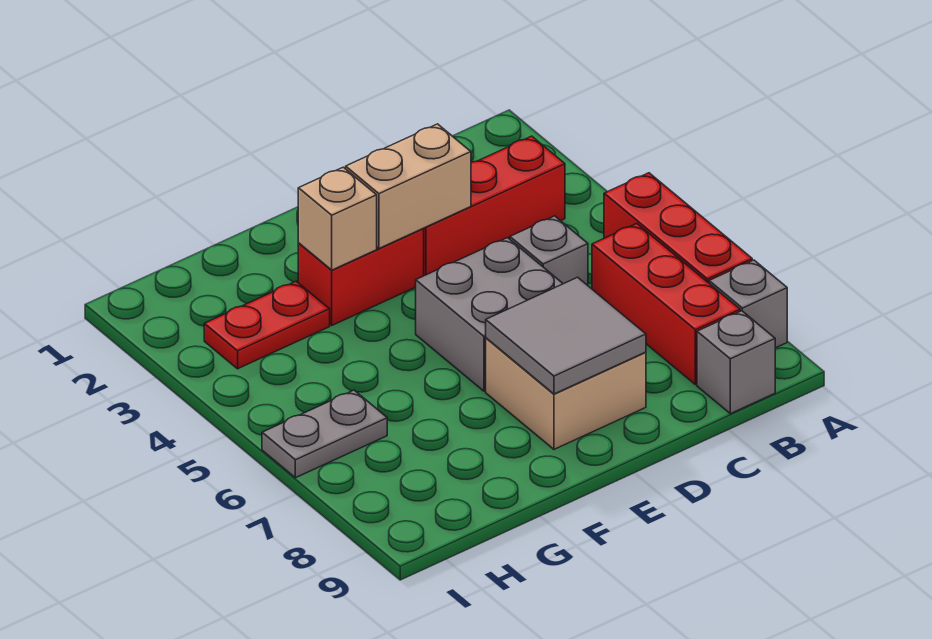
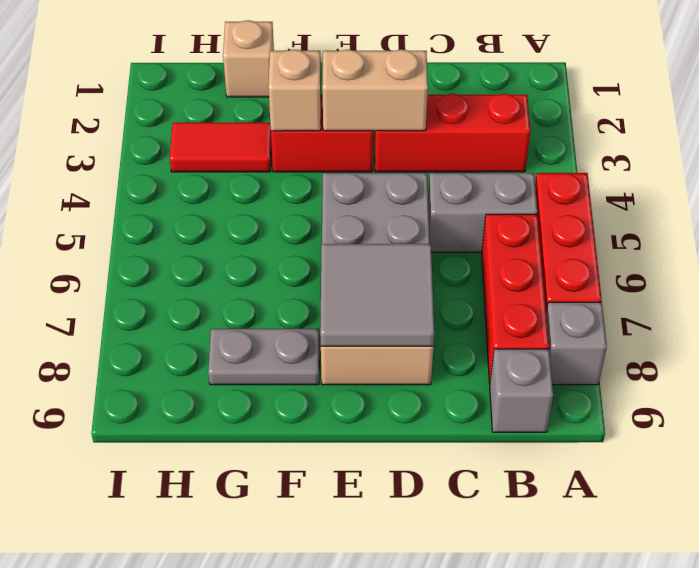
grey brick C5 level 1 -> grey brick B5:C5 level 1
none -> tan brick G1 level 1
red plate G3:H3 level 1 -> red tile G3:H3 level 1
grey plate H6:I6 level 1 -> grey plate F8:G8 level 1

